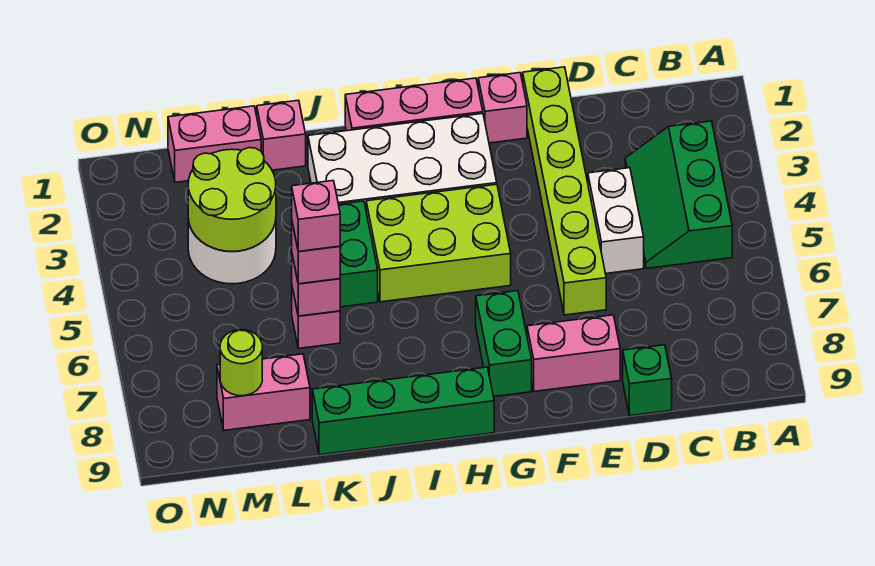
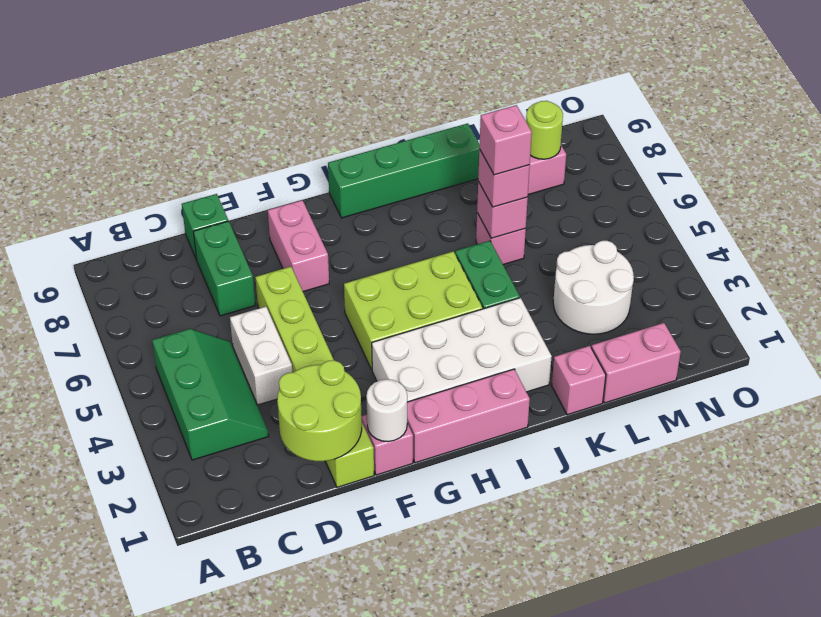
pink brick E8:F8 level 1 -> pink brick F7:F8 level 1
none -> white round brick F1 level 2
green brick G7:G8 level 1 -> green brick D7:D8 level 1
lime round brick L3:M4 level 2 -> lime round brick D1:E2 level 2

